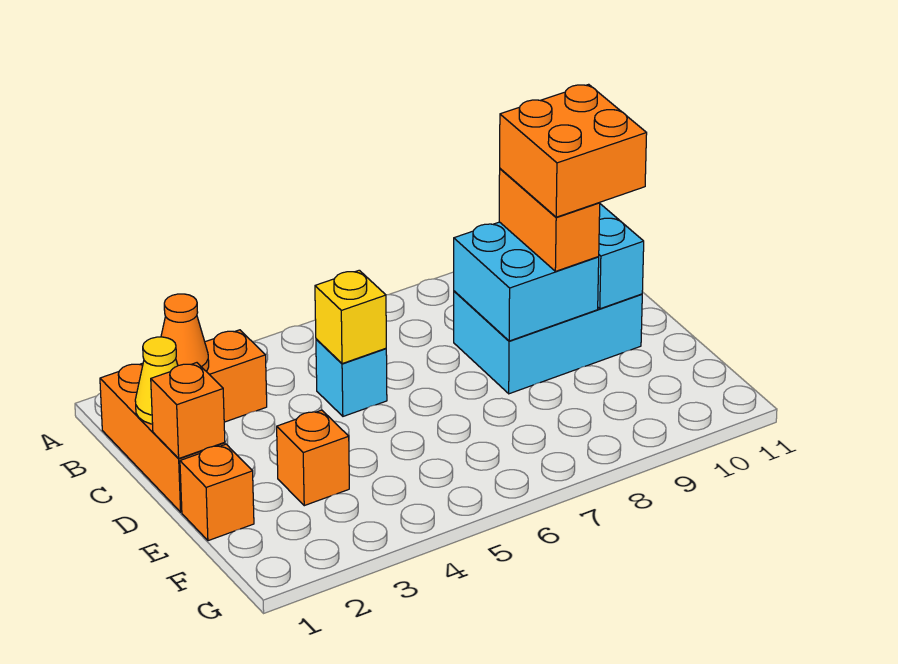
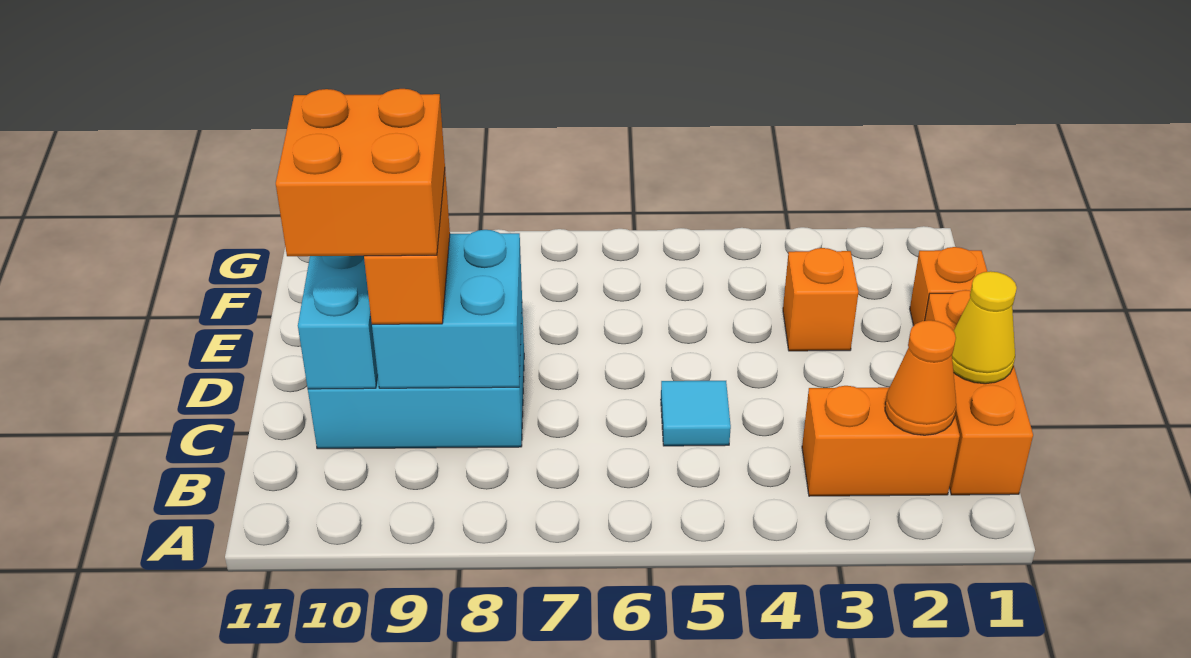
cyan brick C5 level 1 -> cyan tile C5 level 1
yellow brick C5 level 2 -> none
orange brick D1 level 2 -> none

